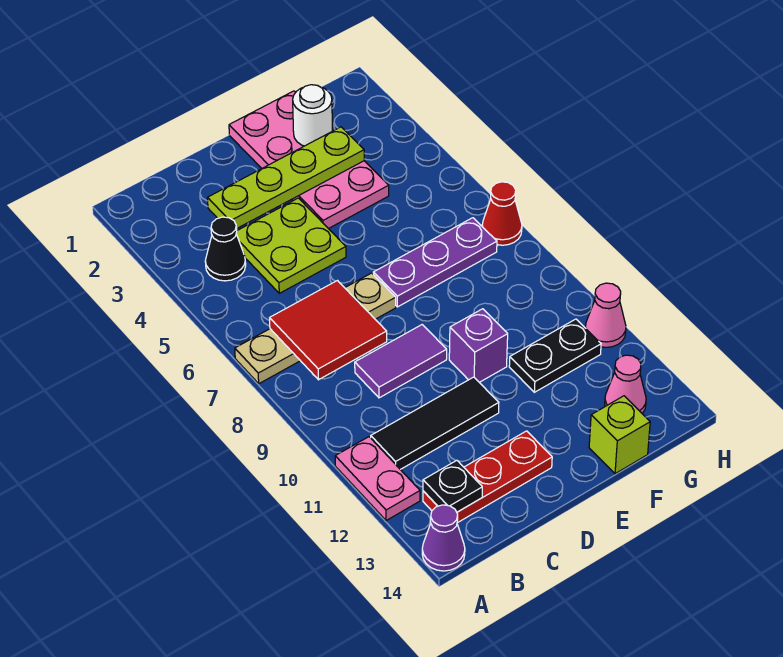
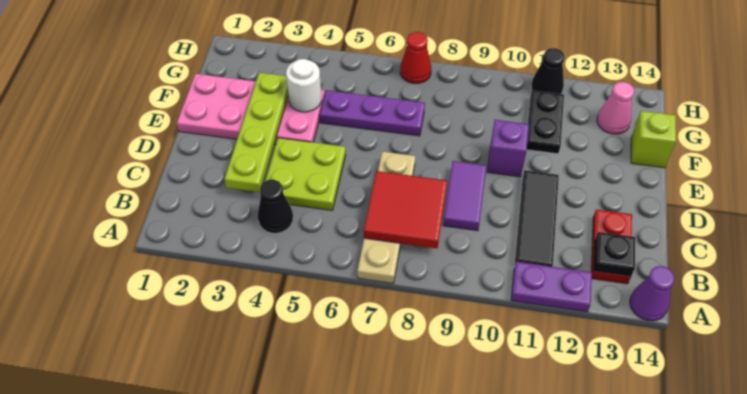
pink plate A11:A12 level 1 -> purple plate A11:A12 level 1
red plate B13:D13 level 1 -> red plate B13:C13 level 1
purple plate E7:G7 level 1 -> purple plate F5:F7 level 1
white round brick F2 level 2 -> white round brick F4 level 2
pink cone H11 level 1 -> black cone H11 level 1

